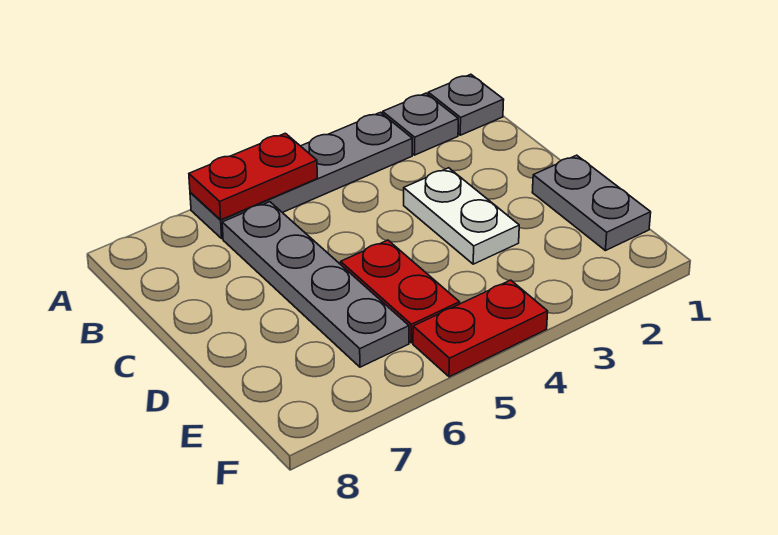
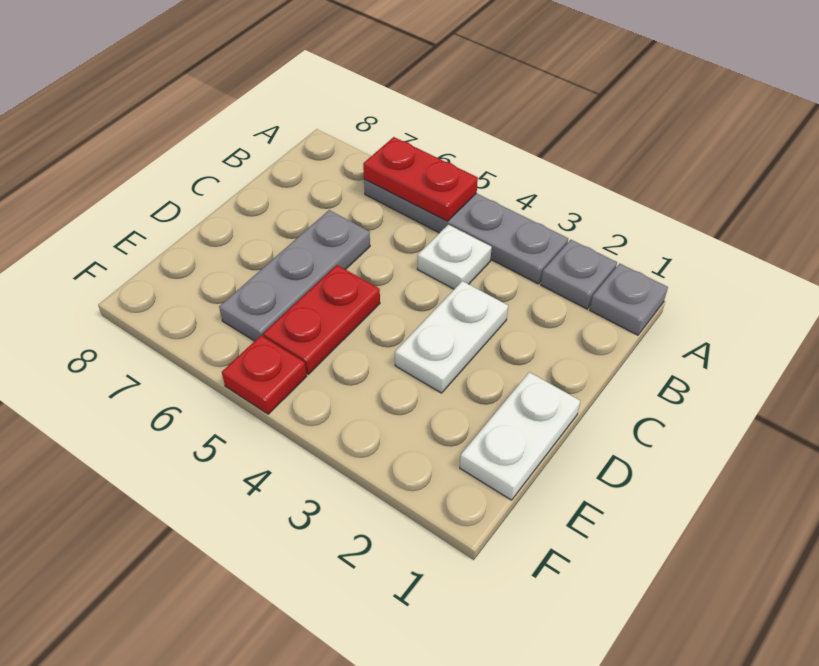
none -> white plate B4 level 1
grey plate B6:E6 level 1 -> grey plate C6:E6 level 1
grey plate D1:E1 level 1 -> white plate D1:E1 level 1
red plate F4:F5 level 1 -> red plate F5 level 1

